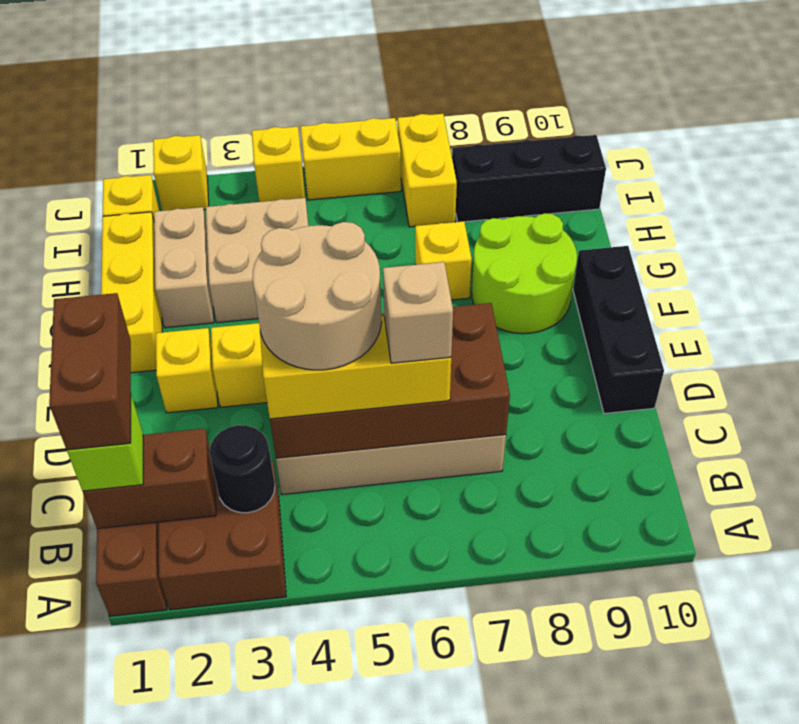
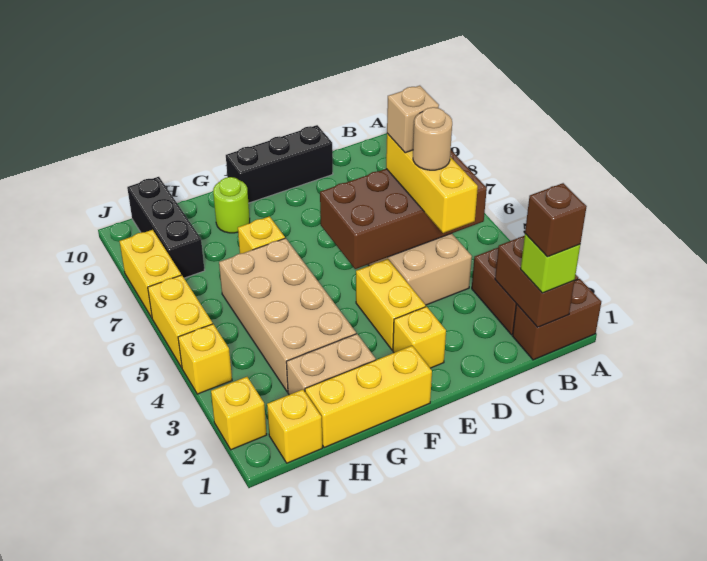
brown brick B1:C1 level 4 -> brown brick B1 level 4
black round brick B3 level 2 -> none
brown brick C4:D7 level 2 -> brown brick B5:E6 level 2
tan round brick C4:D5 level 4 -> tan round brick C5 level 4
lime round brick F8:G9 level 1 -> lime round brick G9 level 1
tan brick G3:H4 level 1 -> tan brick G3:H6 level 1
yellow brick I7:J7 level 1 -> yellow brick J7:J8 level 1

